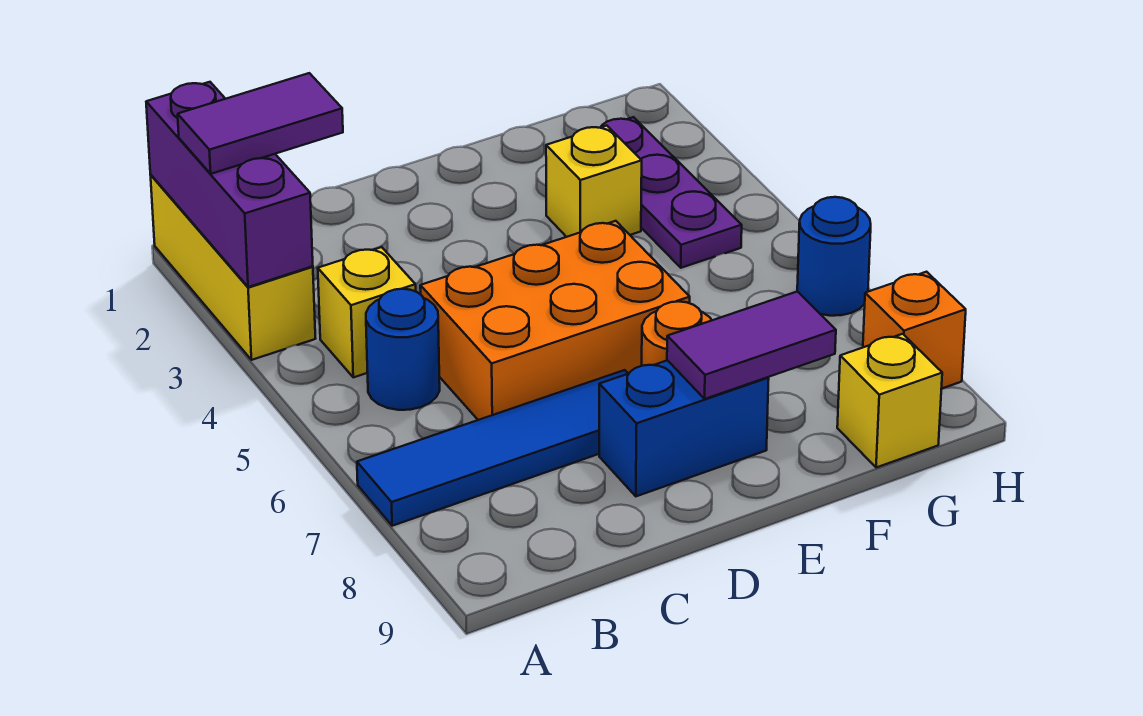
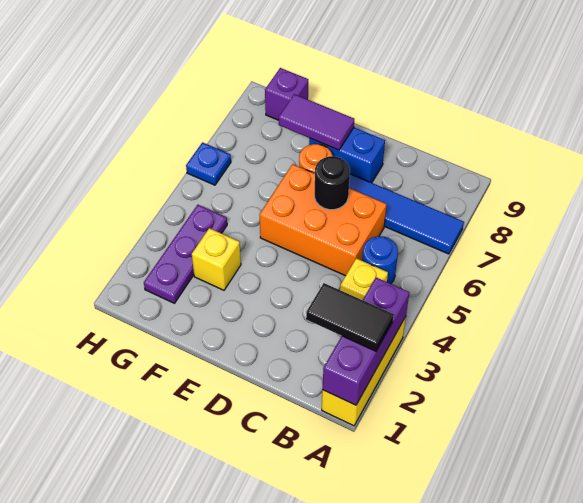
purple tile A2:B2 level 3 -> black tile A2:B2 level 3
none -> black round brick D6 level 2
yellow brick G9 level 1 -> purple brick G9 level 1
blue round brick H6 level 1 -> blue plate H6 level 1
orange brick H8 level 1 -> none

